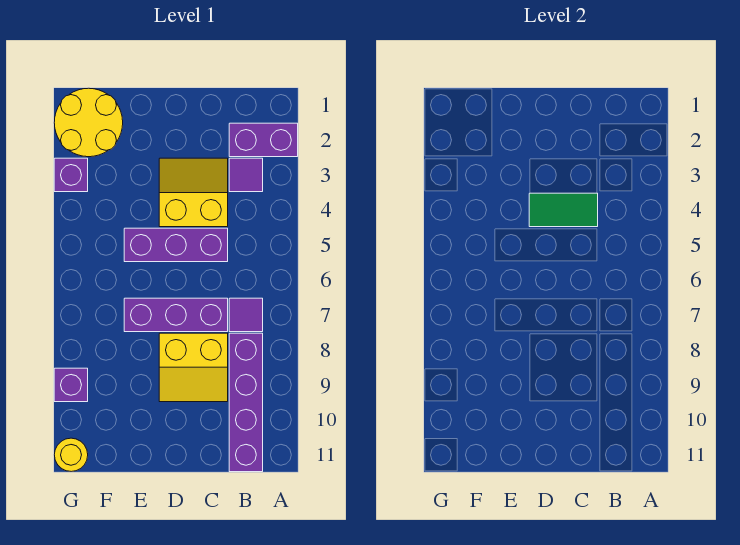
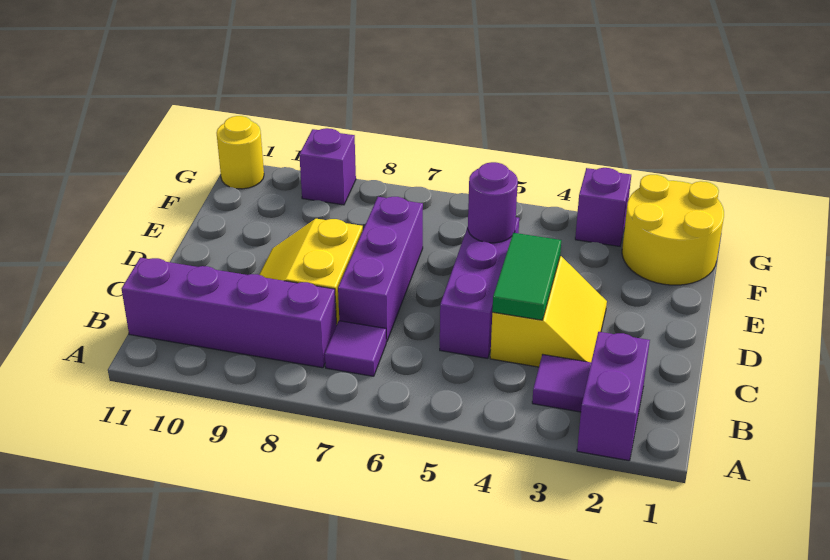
none -> purple round brick E5 level 2

